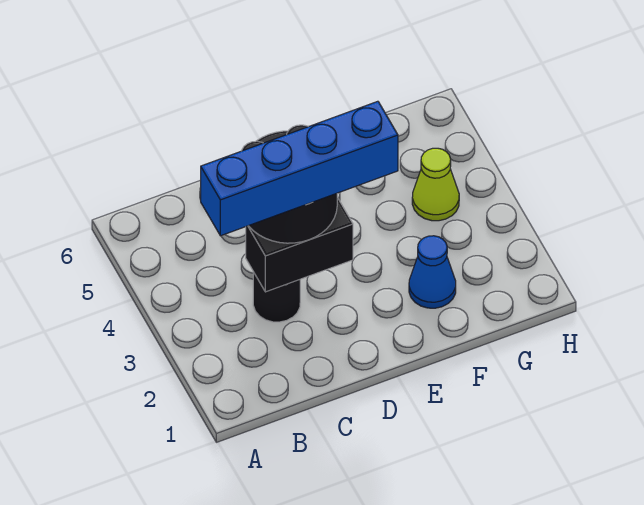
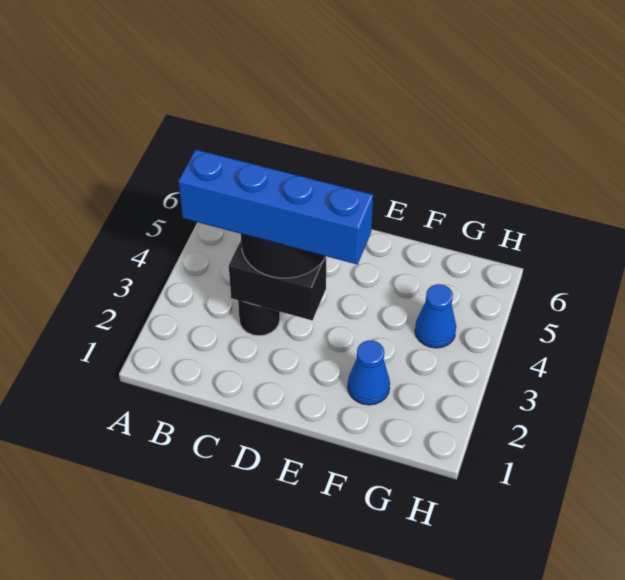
lime cone G4 level 1 -> blue cone G4 level 1

